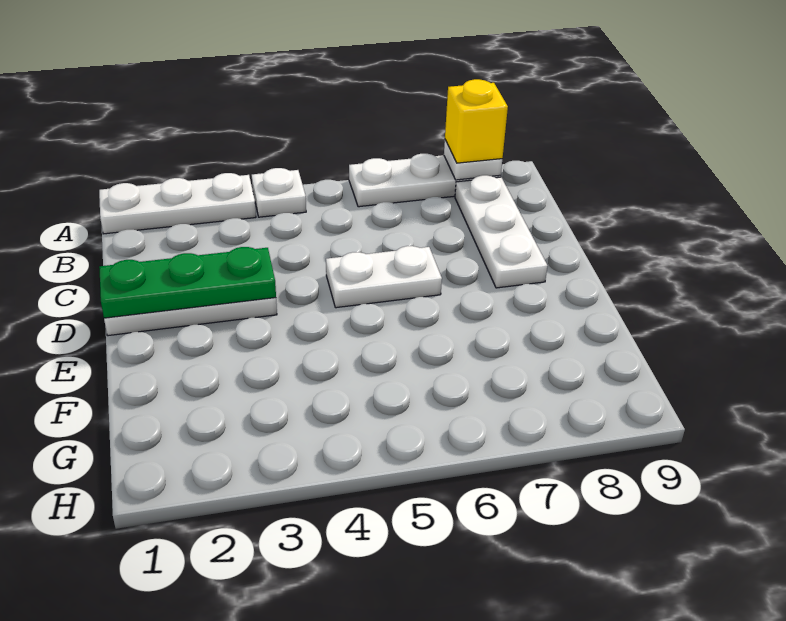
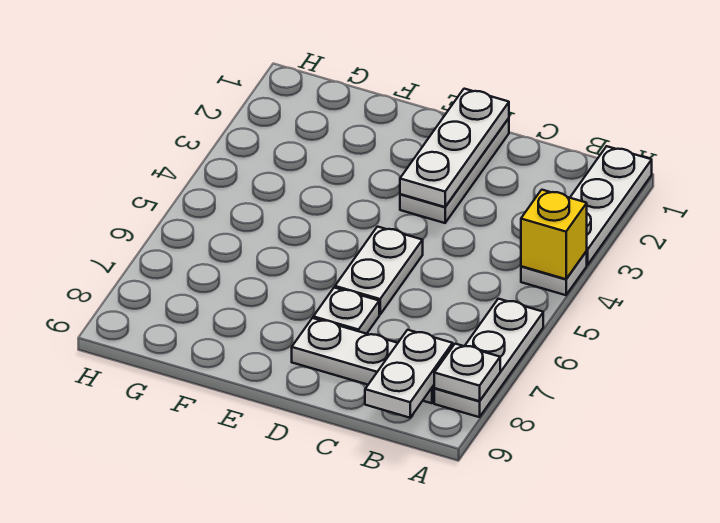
yellow brick A8 level 3 -> yellow brick A4 level 2
none -> white plate B8:B9 level 2
green plate D1:D3 level 2 -> white plate D1:D3 level 2
none -> white plate D7 level 1

